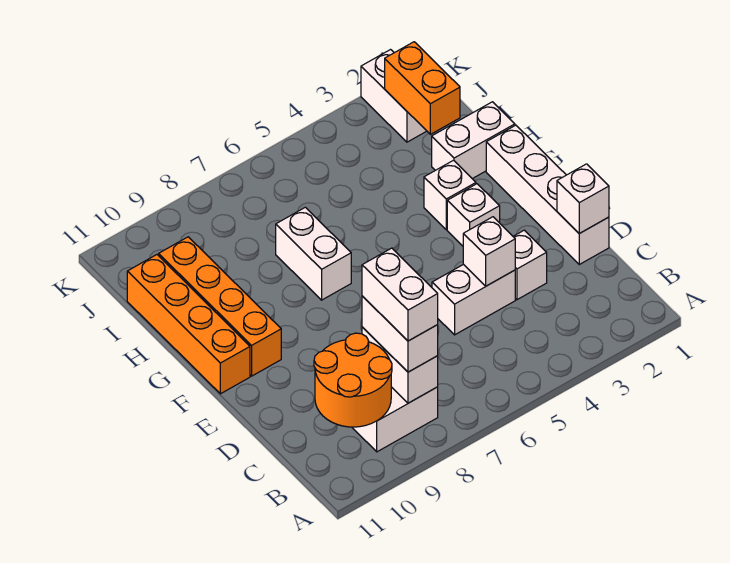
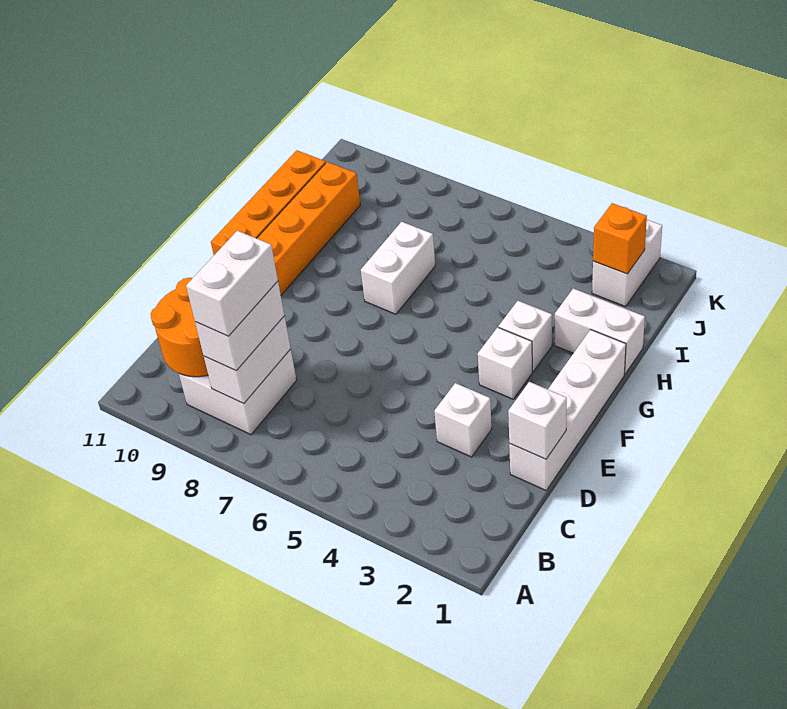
white brick D4:D5 level 1 -> none
white brick D4 level 2 -> none
orange brick I2:J2 level 2 -> orange brick J2 level 2

